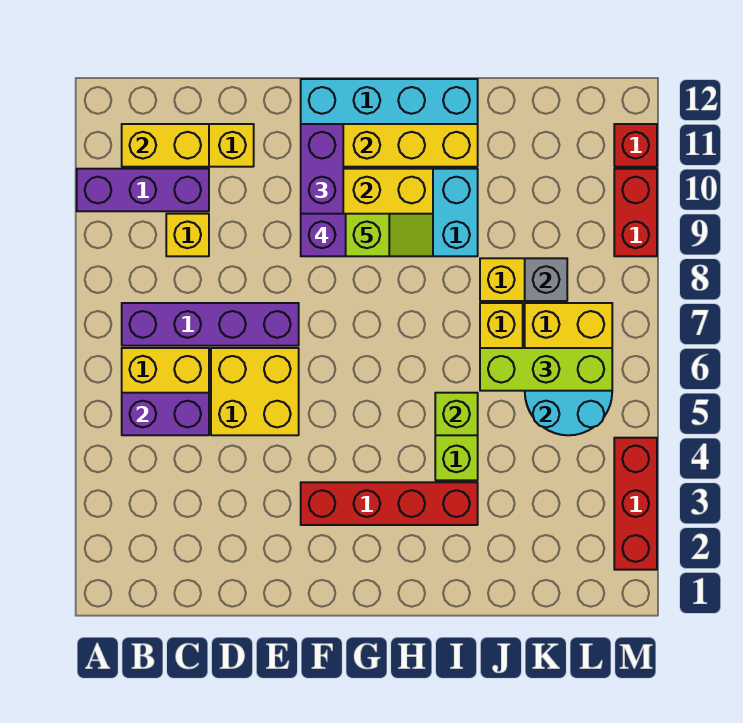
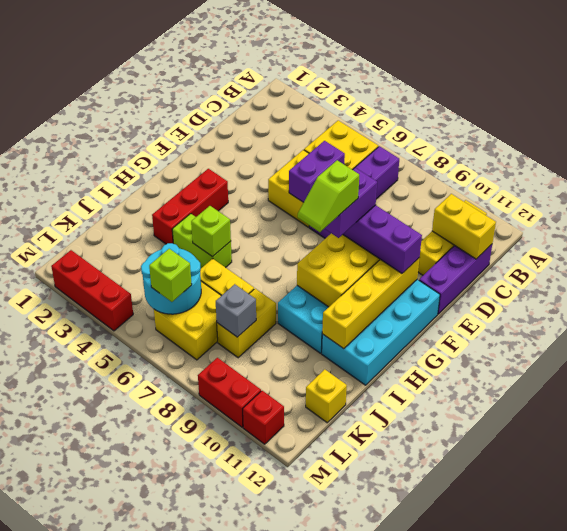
purple brick A10:C10 level 1 -> purple brick C12:E12 level 1
purple brick B5:C5 level 2 -> purple brick D6:E6 level 2
yellow brick B11:C11 level 2 -> yellow brick C11:C12 level 2
yellow brick C9 level 1 -> yellow brick K12 level 1
red brick F3:I3 level 1 -> red brick G3:I3 level 1
lime brick J6:L6 level 3 -> lime brick L6 level 3

